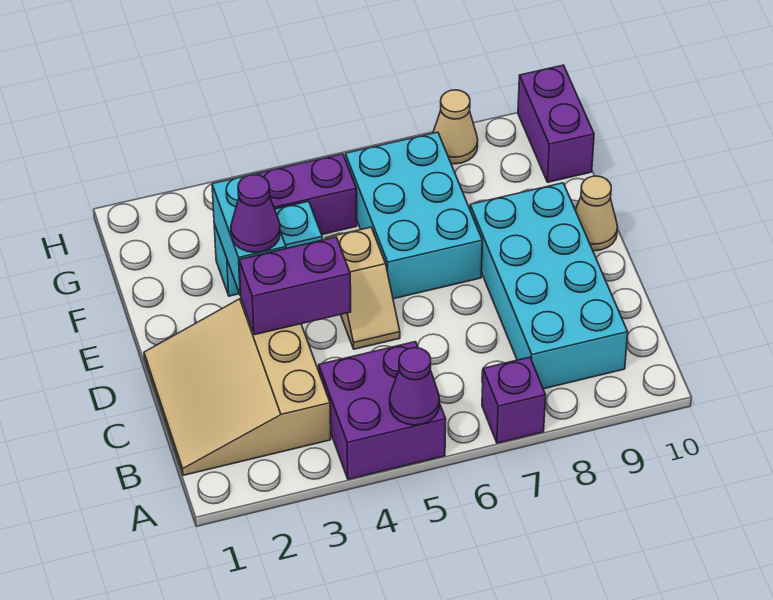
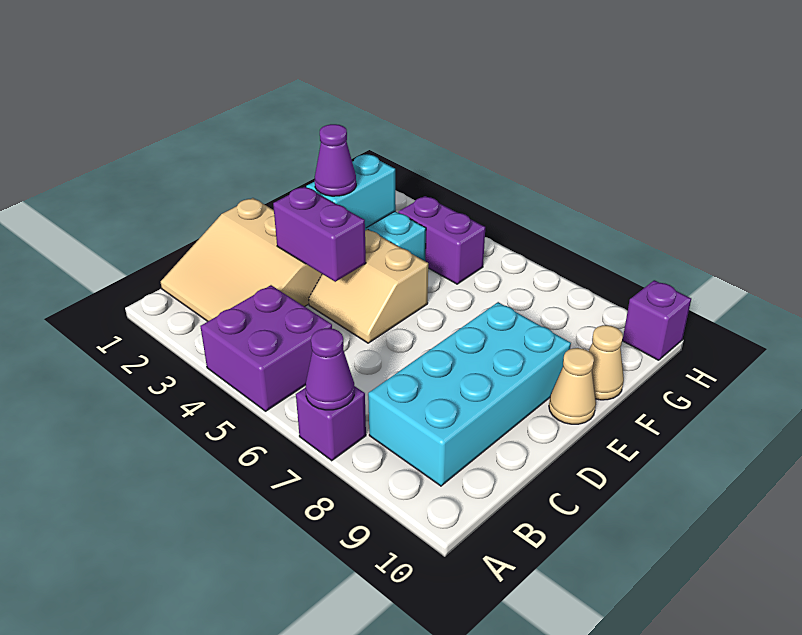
purple cone A5 level 2 -> purple cone A7 level 2
tan slope B1:D3 level 1 top 3 -> tan slope B1:D3 level 1 top D
tan slope D5:E5 level 1 top E -> tan slope D4:E5 level 1 top E
cyan brick E6:G7 level 1 -> none
purple brick G10:H10 level 1 -> purple brick H10 level 1
tan cone H8 level 1 -> tan cone F10 level 1

